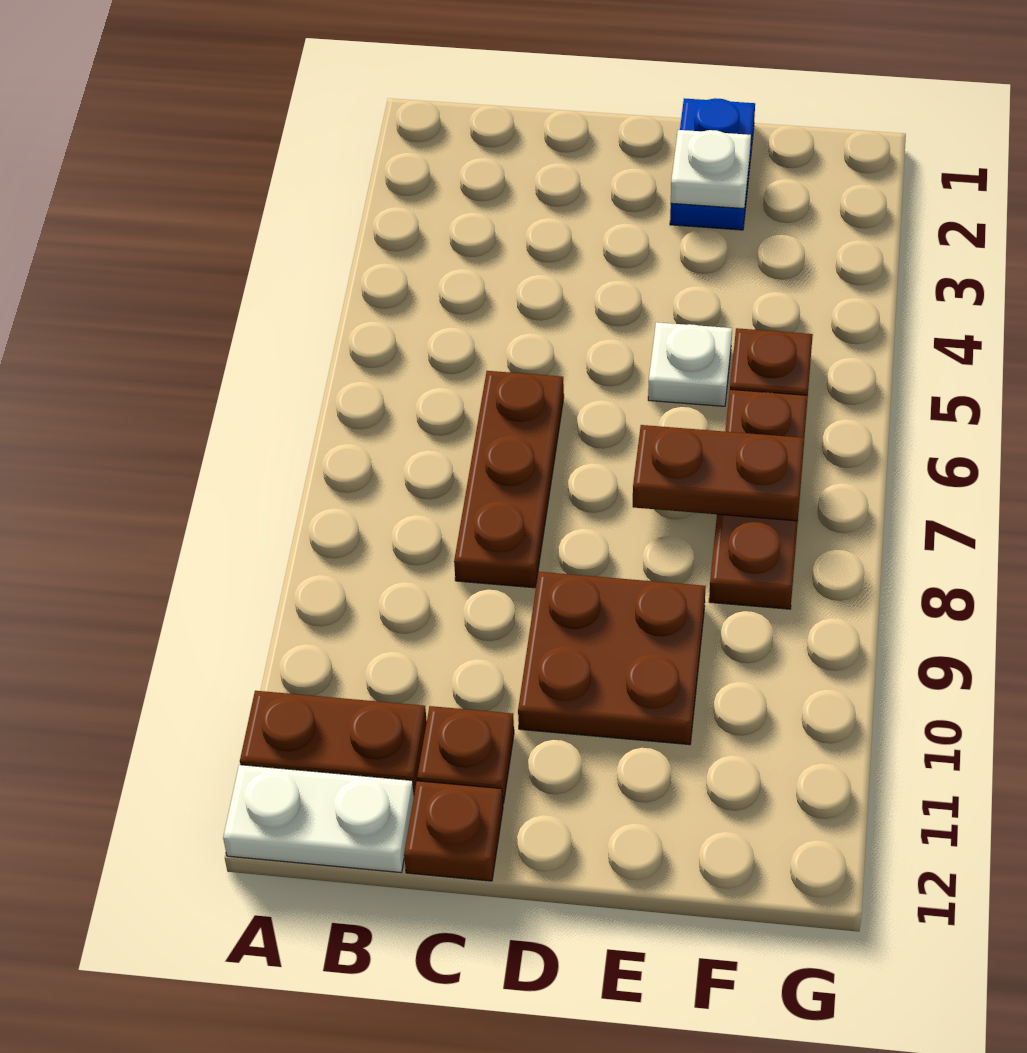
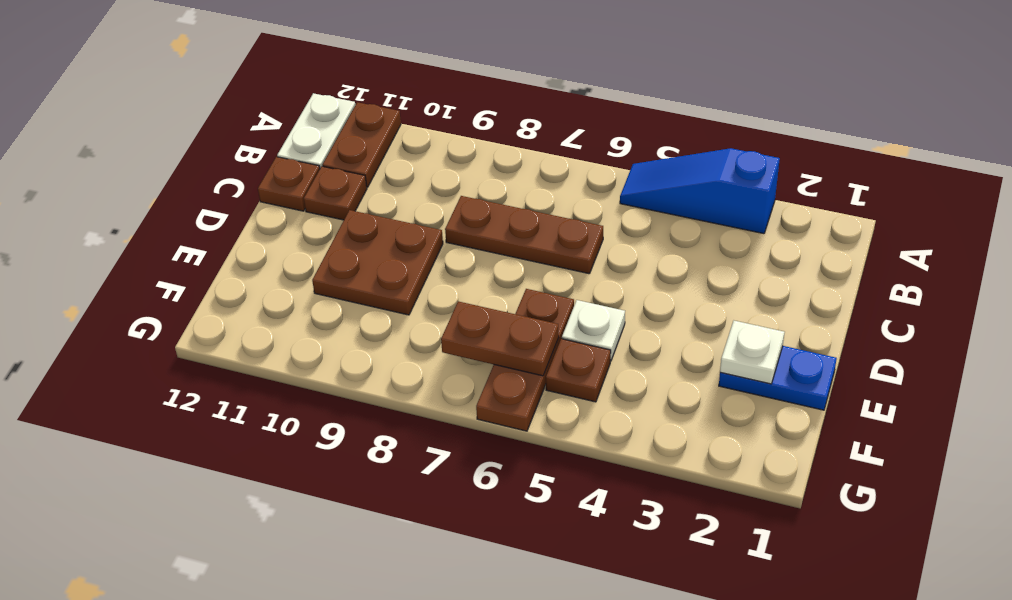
none -> blue slope A3:A5 level 1 top 3
brown plate E7:F7 level 2 -> brown plate F6:F7 level 2
brown plate F6:F8 level 1 -> brown plate E6:G6 level 1

